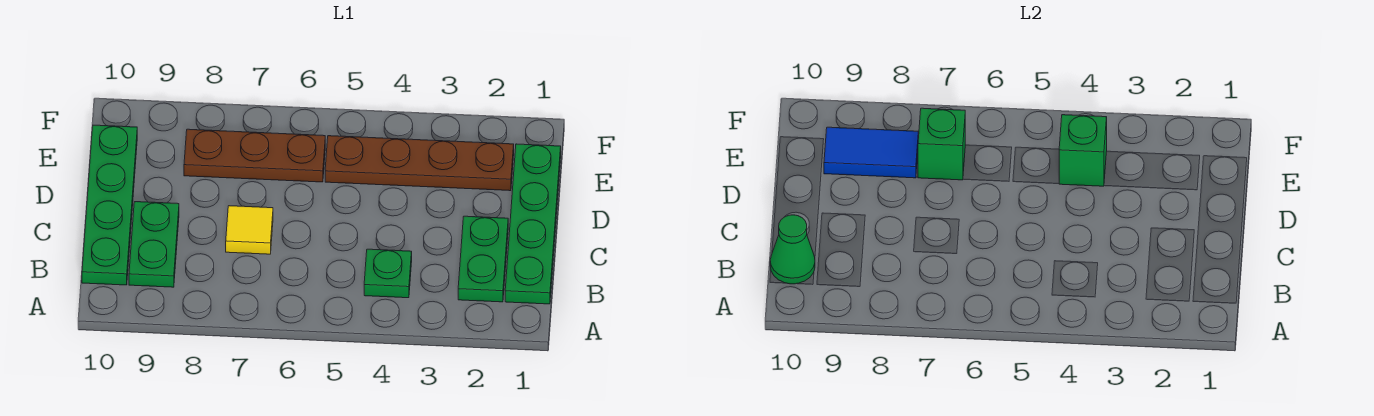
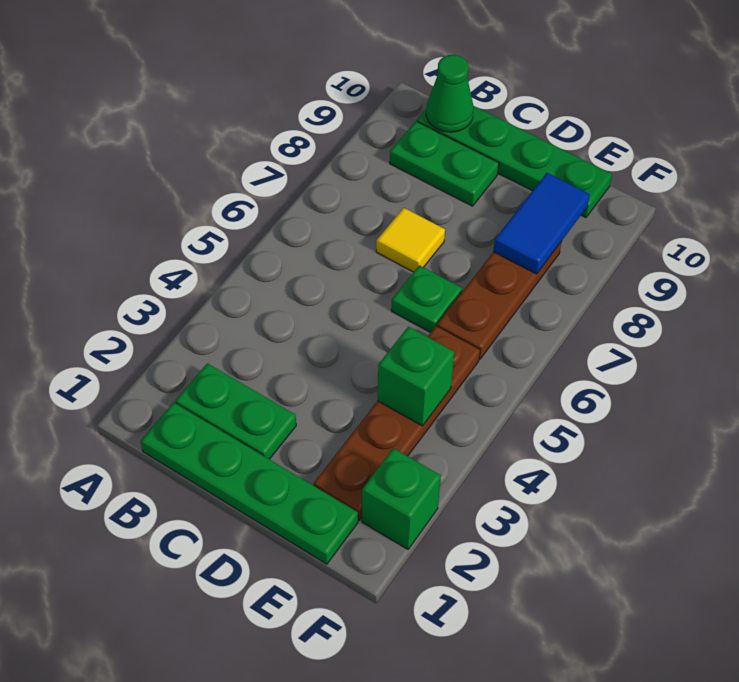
green plate B4 level 1 -> green plate D6 level 1
green brick E7 level 2 -> green brick F2 level 1

